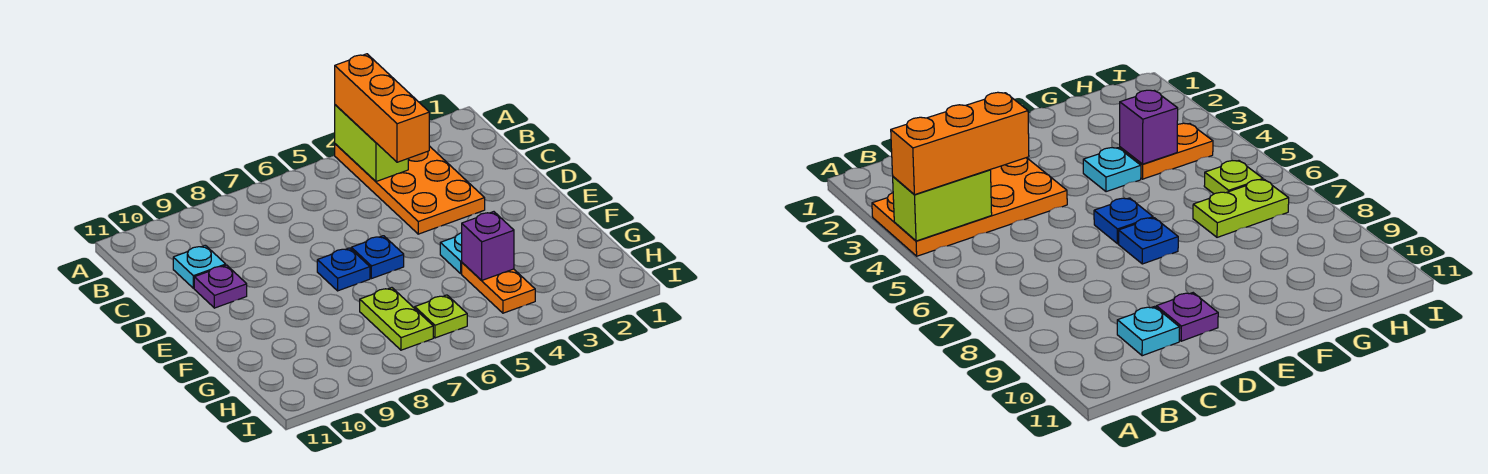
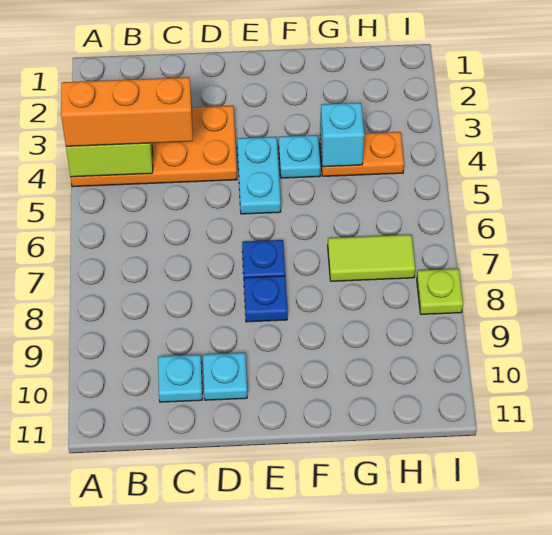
purple plate D10 level 1 -> cyan plate D10 level 1
none -> cyan plate E4:E5 level 1
blue plate E6 level 1 -> blue plate E8 level 1
purple brick G4 level 2 -> cyan brick G4 level 2
lime plate G7:H7 level 1 -> lime tile G7:H7 level 1
lime plate H6 level 1 -> lime plate I8 level 1

